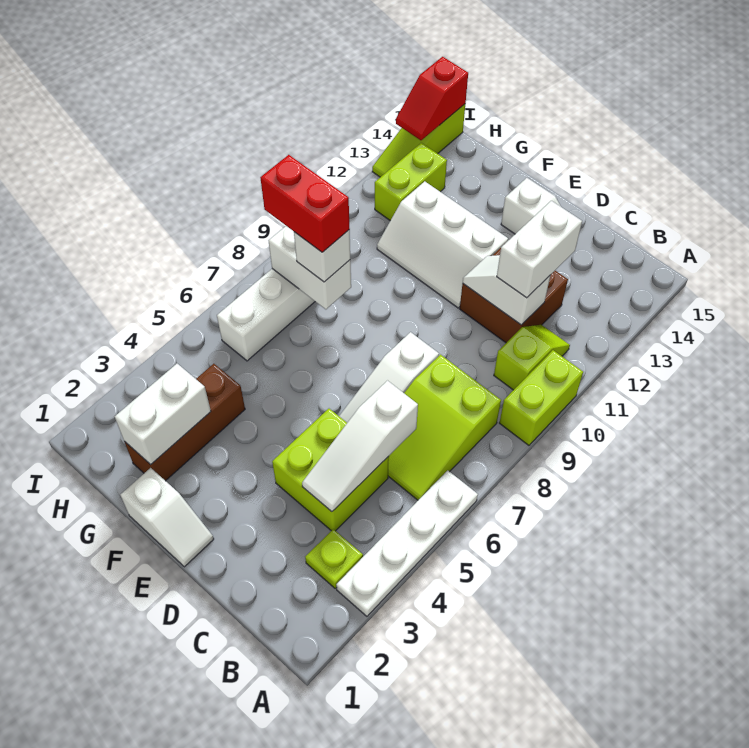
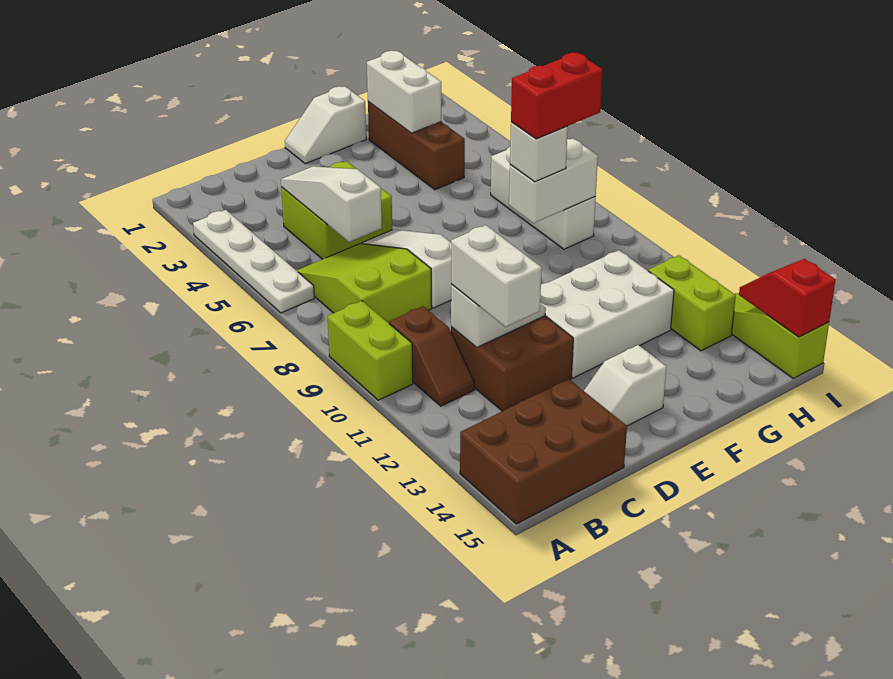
none -> brown brick A14:C15 level 1
lime plate B3 level 1 -> none
lime slope B10:B11 level 1 top 10 -> brown slope B10:B11 level 1 top 10
white slope E11:G12 level 1 top 12 -> white brick E11:G12 level 1

